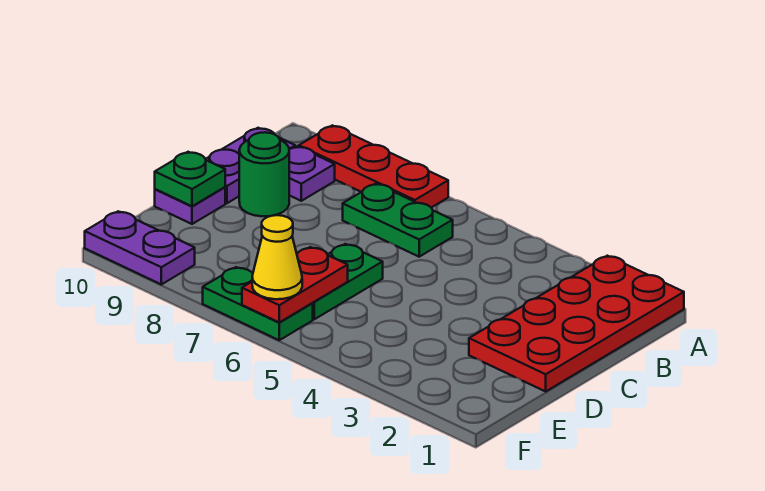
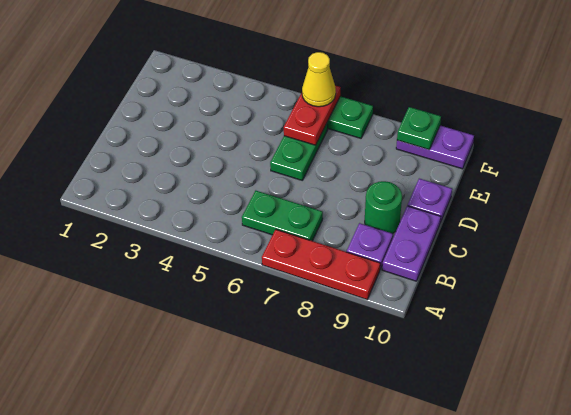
red plate A1:D2 level 1 -> none
green plate D10 level 2 -> green plate F9 level 2

